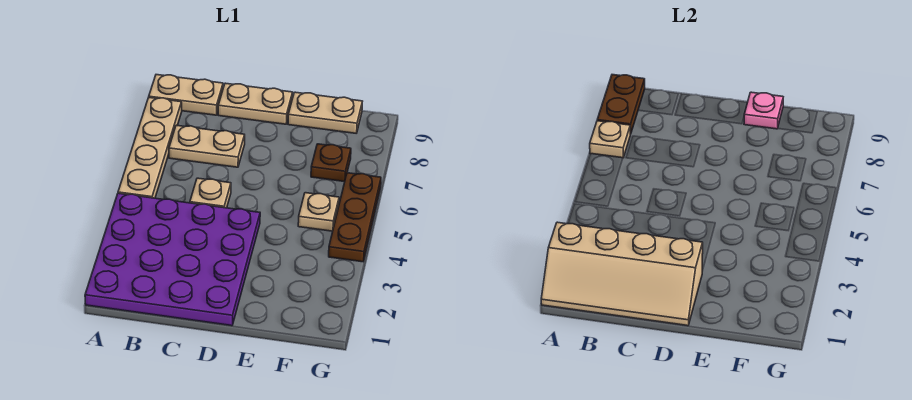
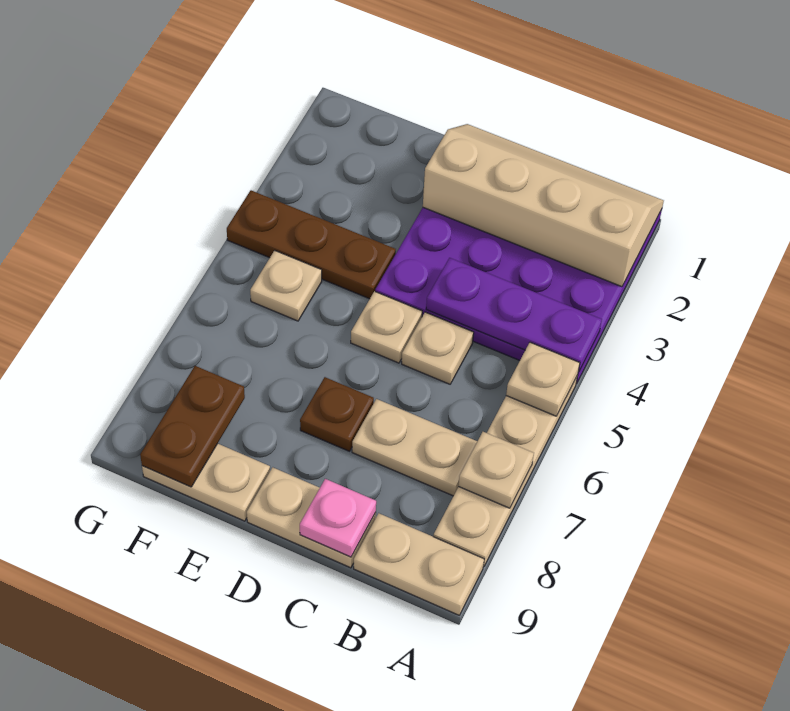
none -> purple plate A4:C4 level 2
none -> tan plate A5 level 2
brown plate A8:A9 level 2 -> brown plate F8:F9 level 2
none -> tan plate D5 level 1
pink plate E9 level 2 -> pink plate C9 level 2
brown plate F7 level 1 -> brown plate D7 level 1
brown plate G4:G6 level 1 -> brown plate E4:G4 level 1

